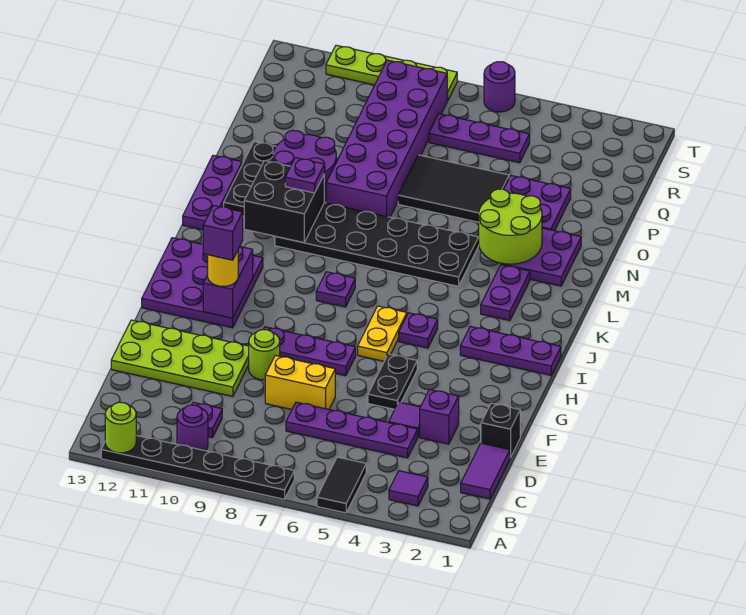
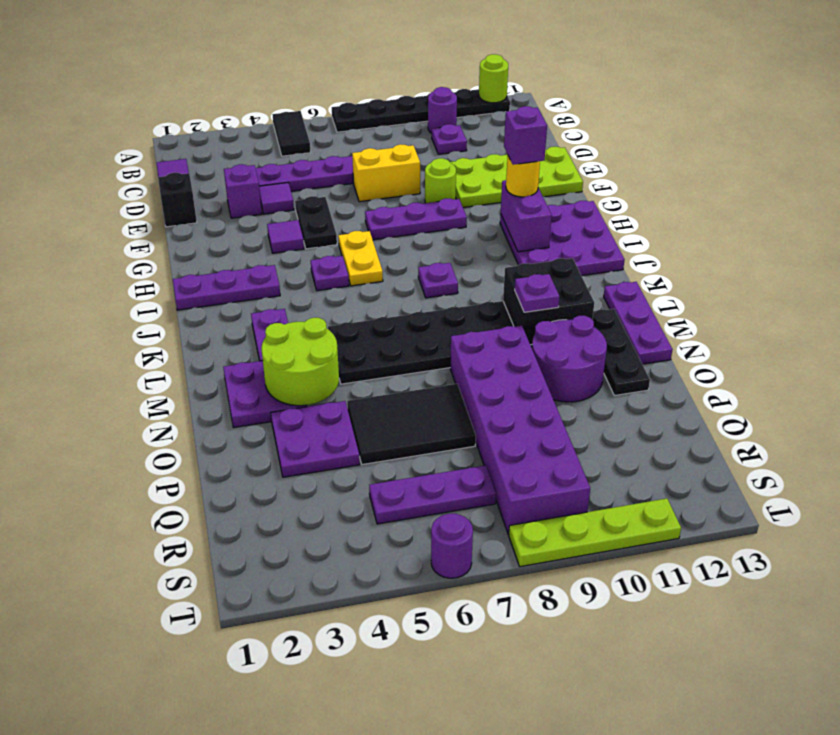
purple tile B3 level 1 -> purple tile G4 level 1

